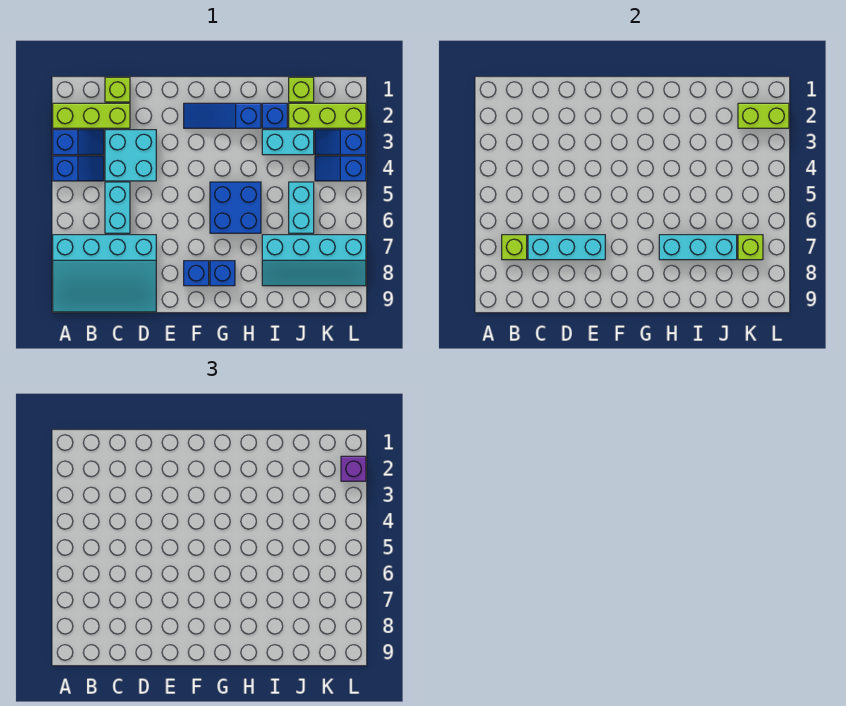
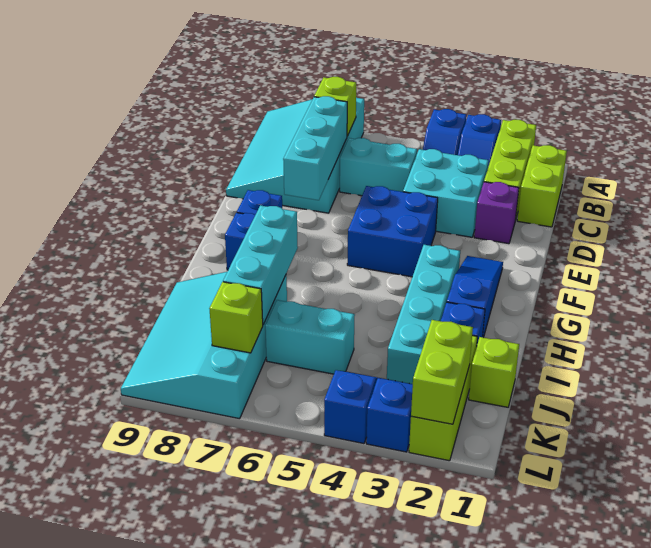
lime brick C1 level 1 -> lime brick B1:C1 level 1
blue brick G5:H6 level 1 -> blue brick E4:F5 level 1
cyan brick I3:J3 level 1 -> cyan brick G3:J3 level 1
cyan slope I7:L8 level 1 top 7 -> cyan slope I7:L9 level 1 top 7
purple brick L2 level 3 -> purple brick D2 level 1

